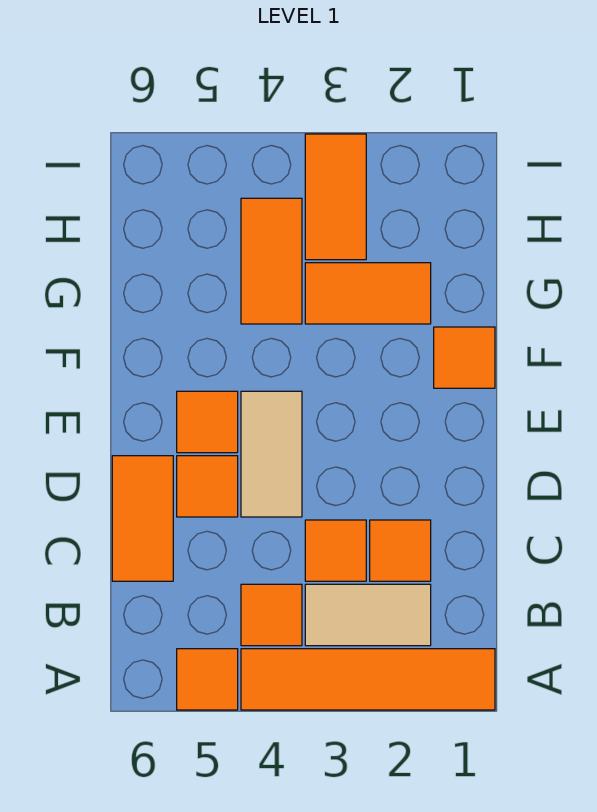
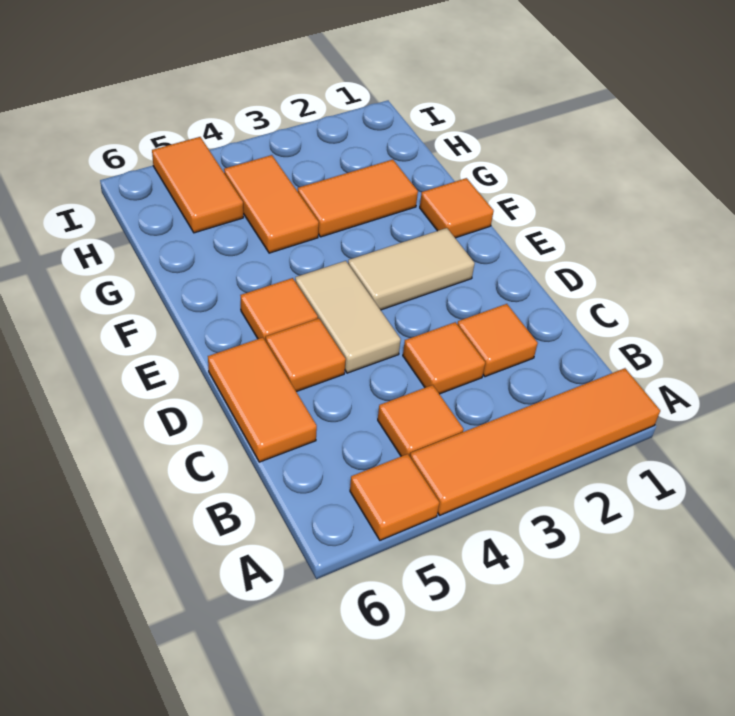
tan tile B2:B3 level 1 -> tan tile E2:E3 level 1
orange tile H3:I3 level 1 -> orange tile H5:I5 level 1

